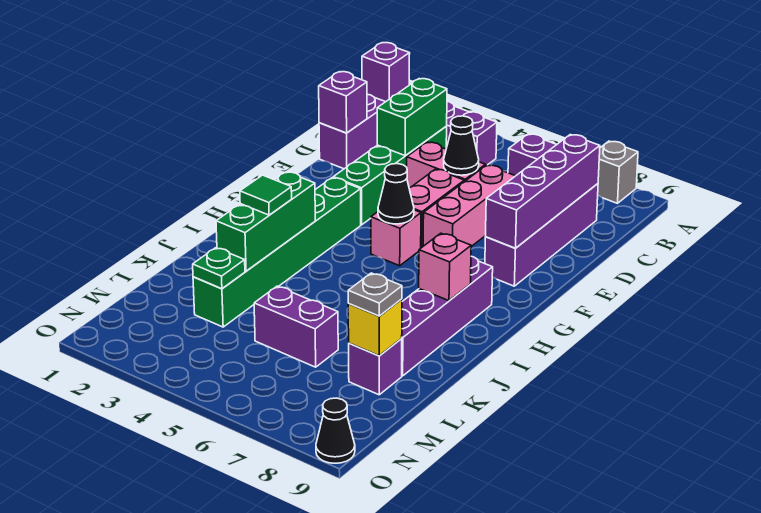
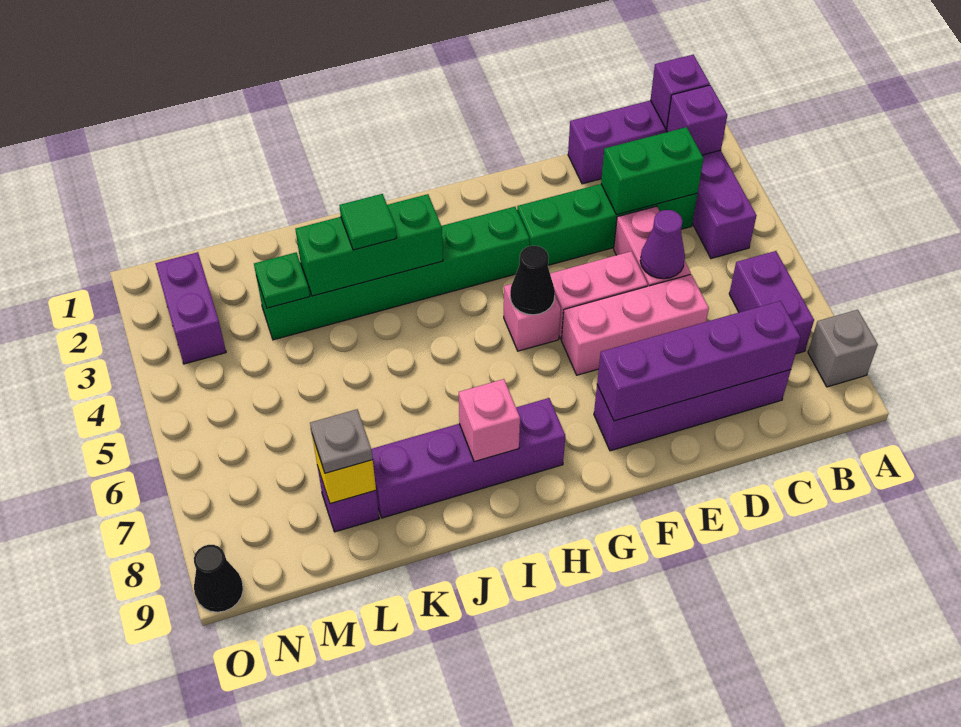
purple brick D1 level 2 -> purple brick B2 level 2
black cone D5 level 2 -> purple cone D5 level 2
purple brick L5:L6 level 1 -> purple brick N2:N3 level 1

